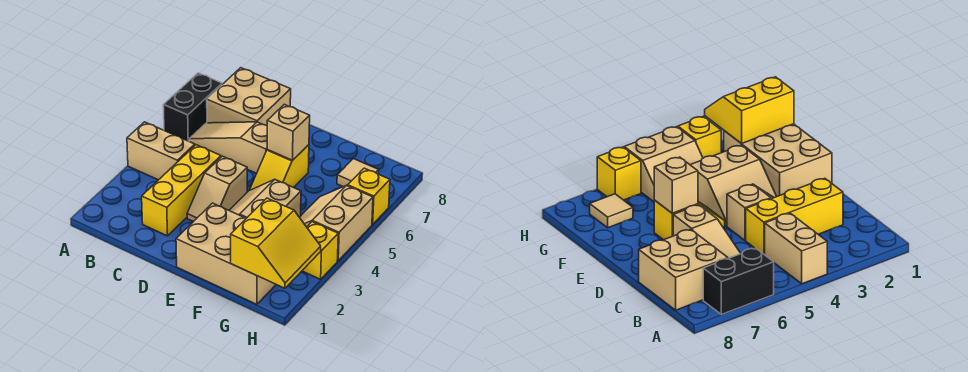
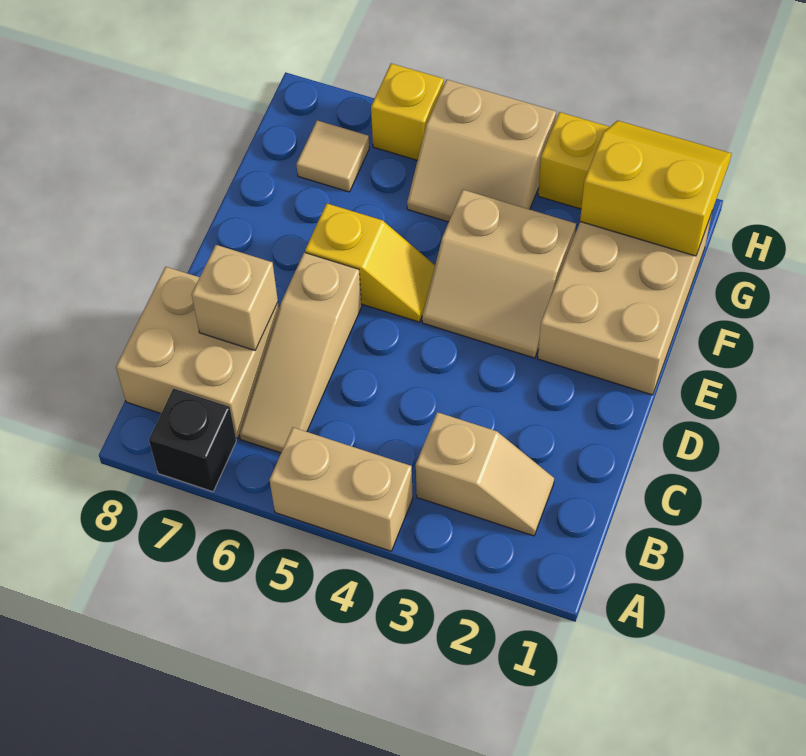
tan brick A4:B4 level 1 -> tan brick A4:A5 level 1
black brick A6:A7 level 1 -> black brick A7 level 1
yellow brick C2:C4 level 1 -> none
tan slope D3:D4 level 1 top 4 -> tan slope B2:B3 level 1 top 3
tan brick E6 level 2 -> tan brick C7 level 2

